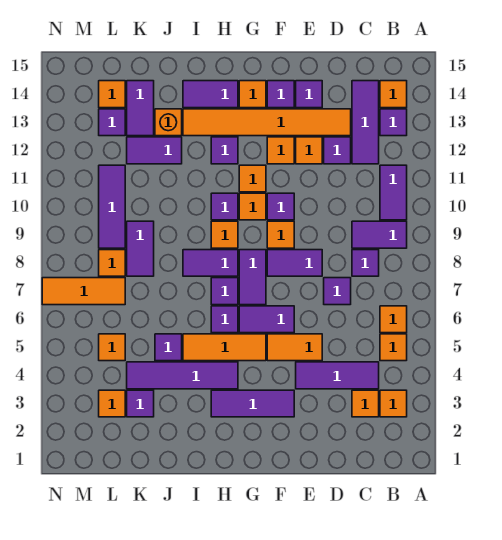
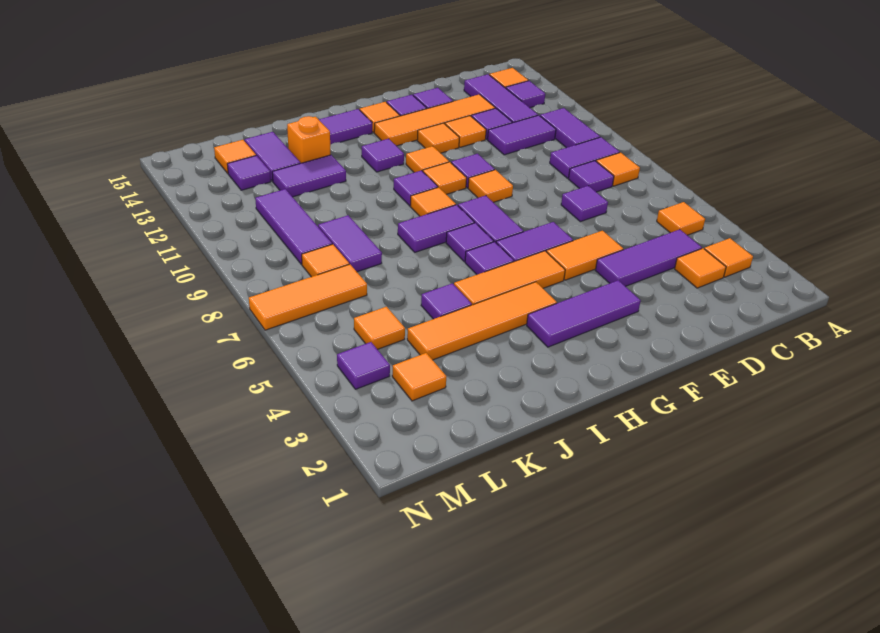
orange tile B6 level 1 -> orange tile B8 level 1
orange tile D13:I13 level 1 -> orange tile D13:G13 level 1
purple tile E8:F8 level 1 -> purple tile C11:D11 level 1
purple tile H4:K4 level 1 -> orange tile H4:K4 level 1
purple tile K3 level 1 -> purple tile M4 level 1

